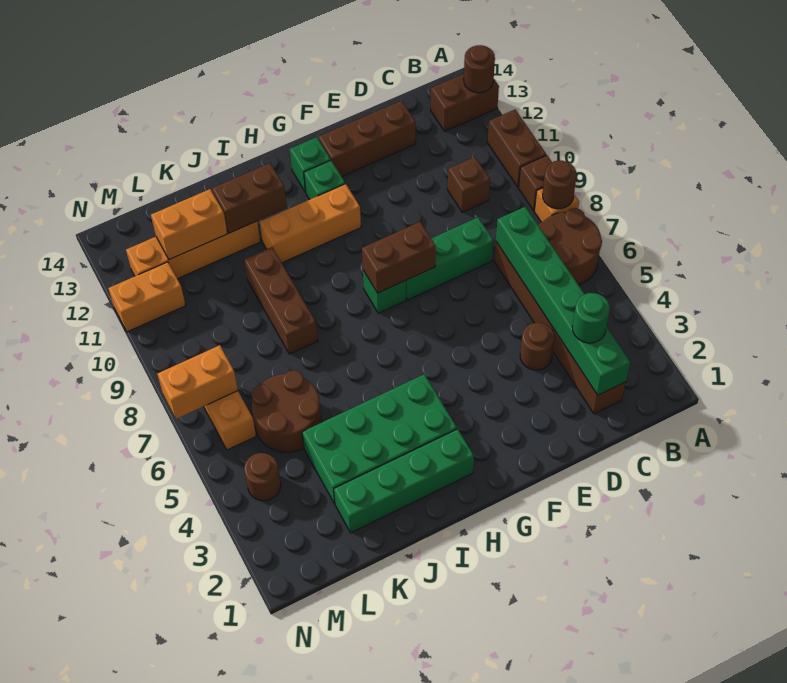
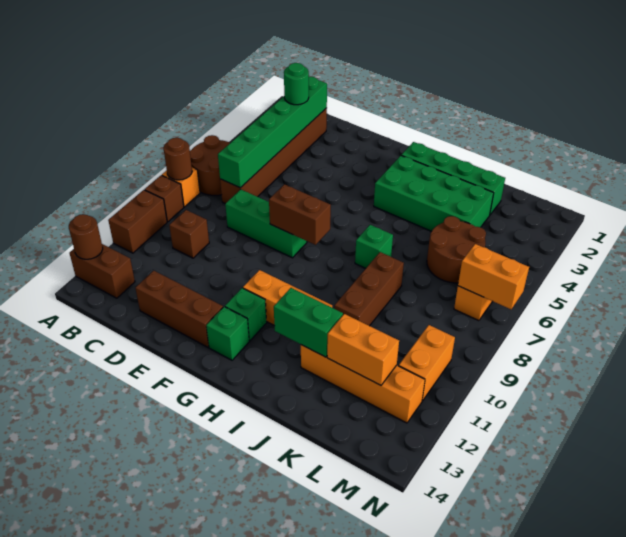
brown round brick D4 level 1 -> none
green brick G8 level 1 -> green brick I7 level 1
brown brick I12:J12 level 2 -> green brick I12:J12 level 2
brown round brick M4 level 1 -> none
orange brick M11:N11 level 1 -> orange brick M10:M11 level 1

